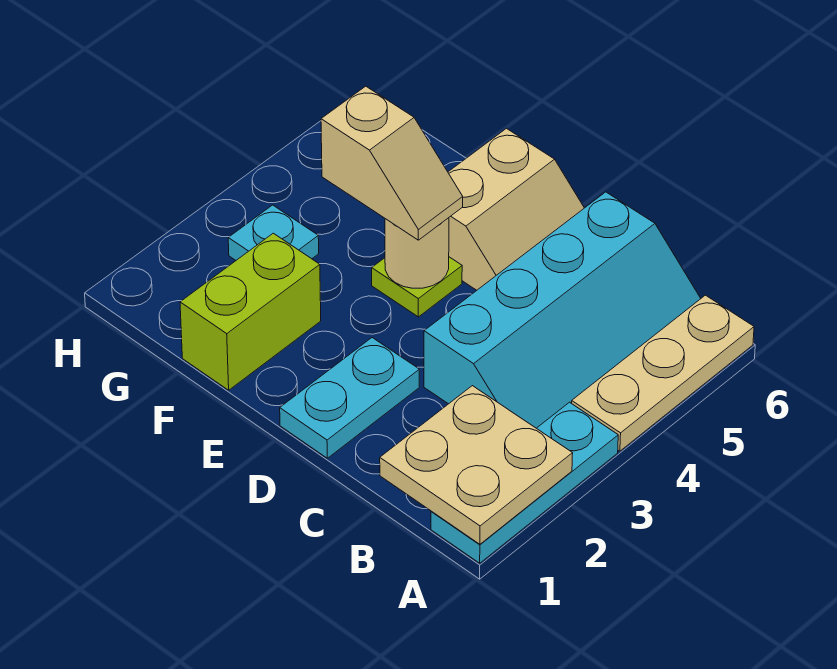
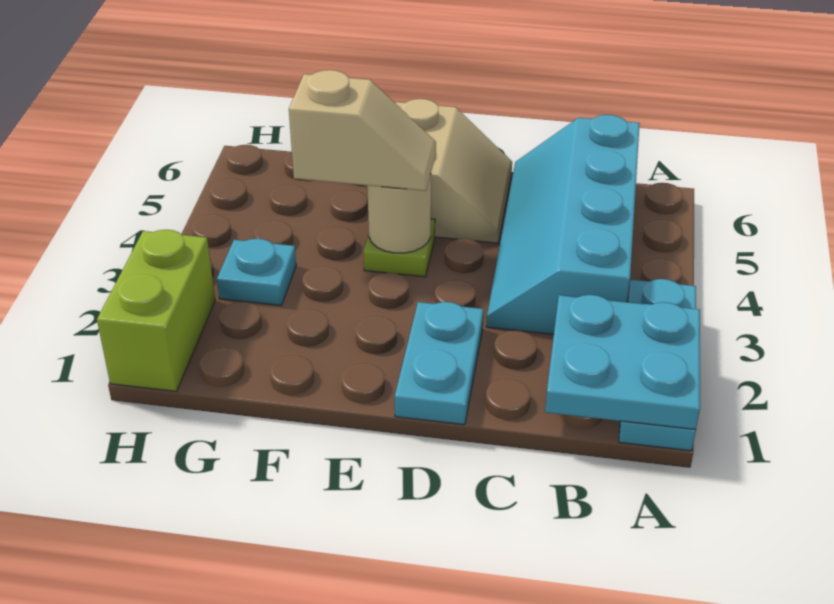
tan plate A1:B2 level 2 -> cyan plate A1:B2 level 2
tan plate A4:A6 level 1 -> none
cyan slope B3:C6 level 1 top C -> cyan slope B3:C6 level 1 top B
lime brick F1:F2 level 1 -> lime brick H1:H2 level 1

